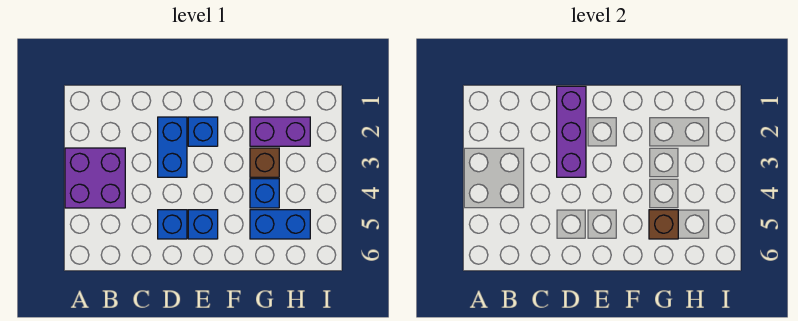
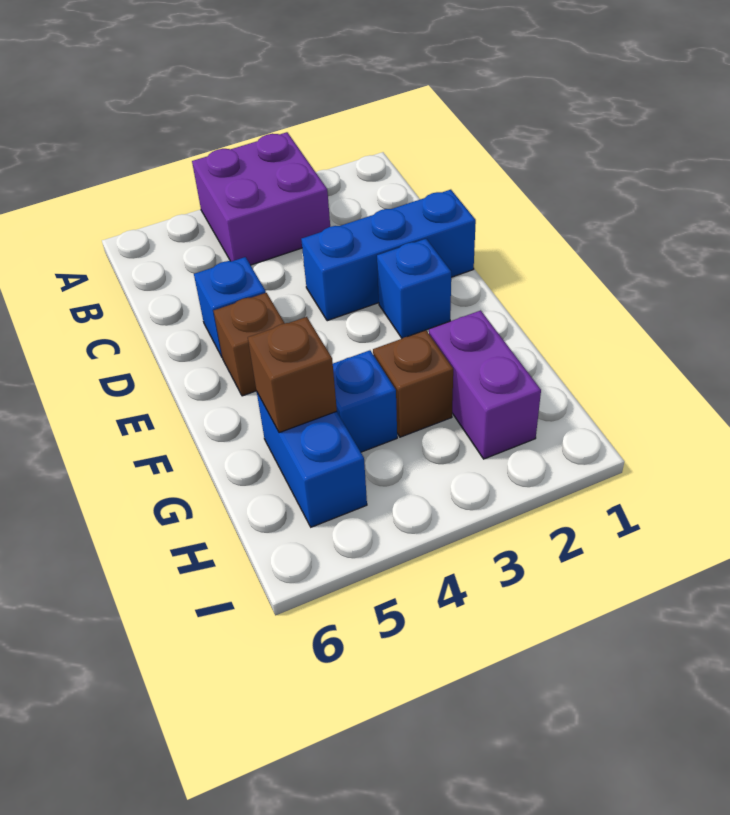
purple brick D1:D3 level 2 -> none
blue brick D2:D3 level 1 -> blue brick D1:D3 level 1
blue brick E5 level 1 -> brown brick E5 level 1

